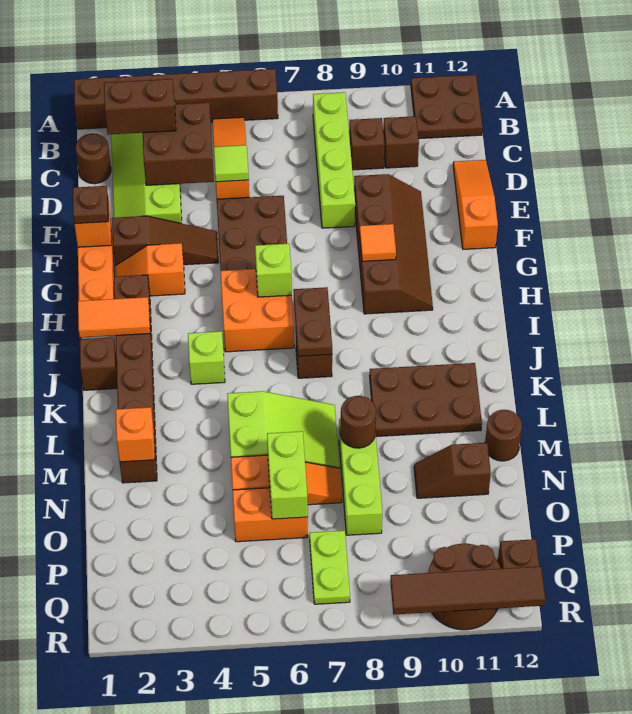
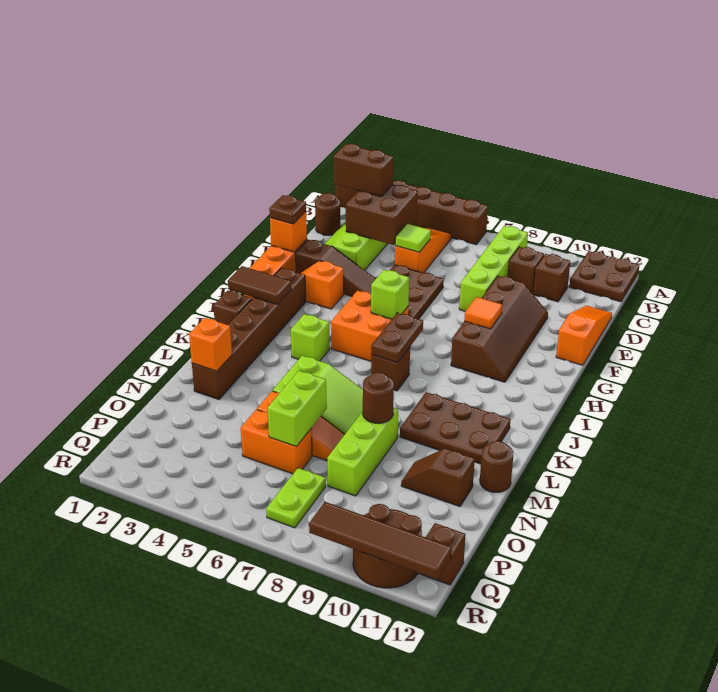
orange tile I1:I2 level 2 -> brown tile I1:I2 level 2

